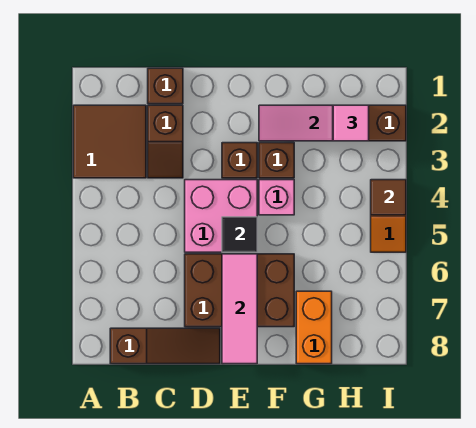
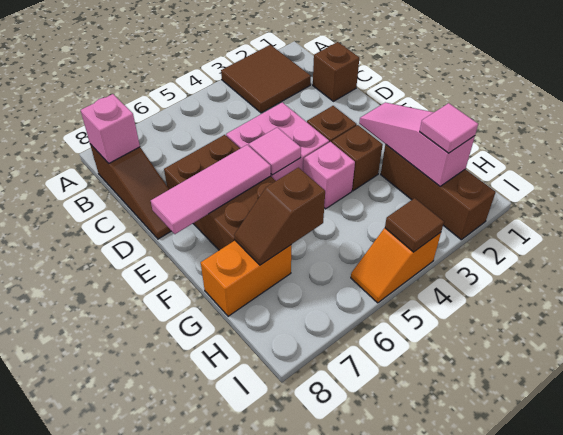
none -> pink brick B8 level 2
brown slope C2:C3 level 1 top 2 -> brown slope G6:G7 level 2 top 6
black tile E5 level 2 -> pink tile E5 level 2

